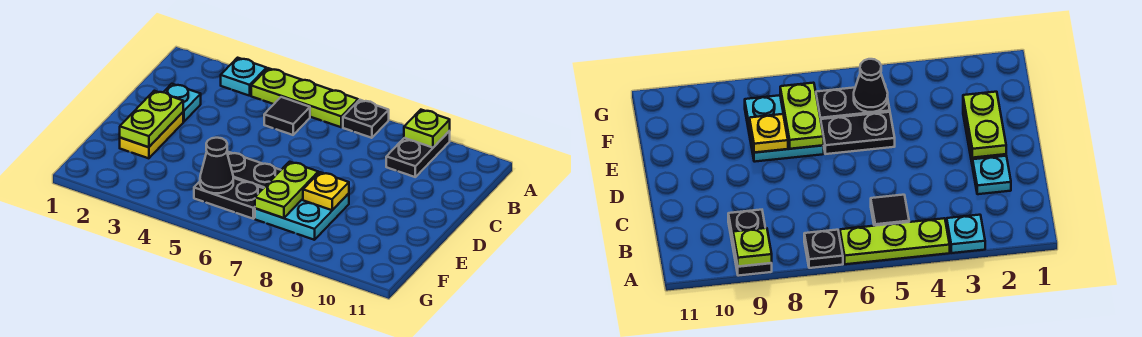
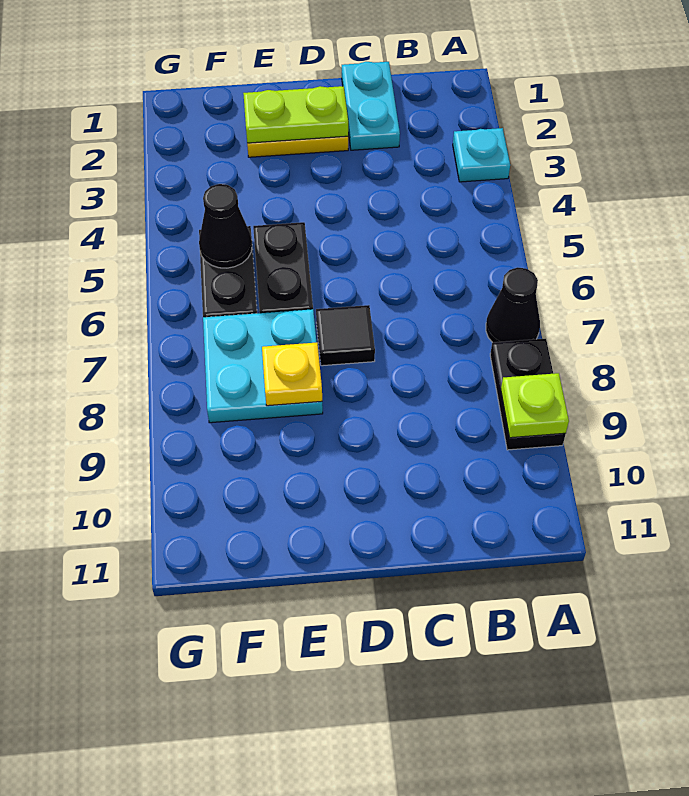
lime plate A4:A6 level 1 -> none
black plate A7 level 1 -> black cone A7 level 1
black plate A9:B9 level 1 -> black plate A8:A9 level 1
black tile B5 level 1 -> black tile D7 level 1
cyan plate C2 level 1 -> cyan plate C1:C2 level 1
lime plate E7:F7 level 2 -> none

